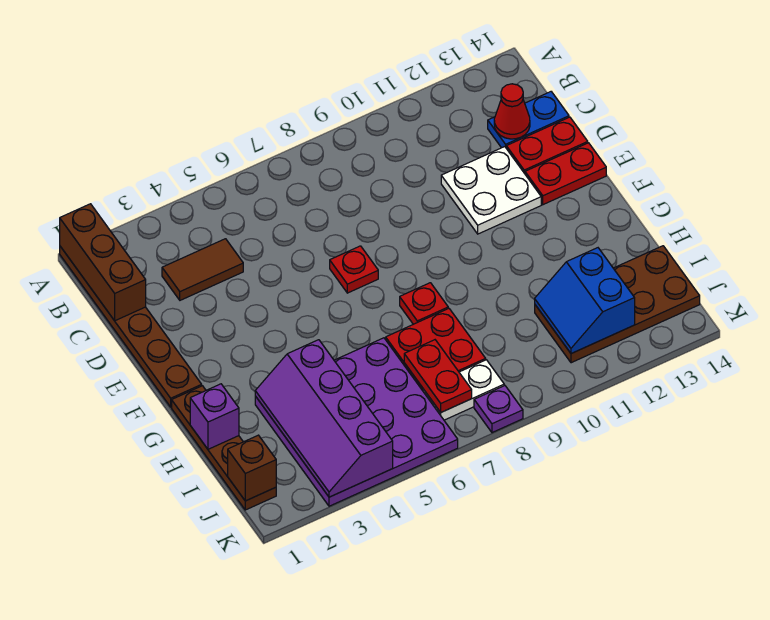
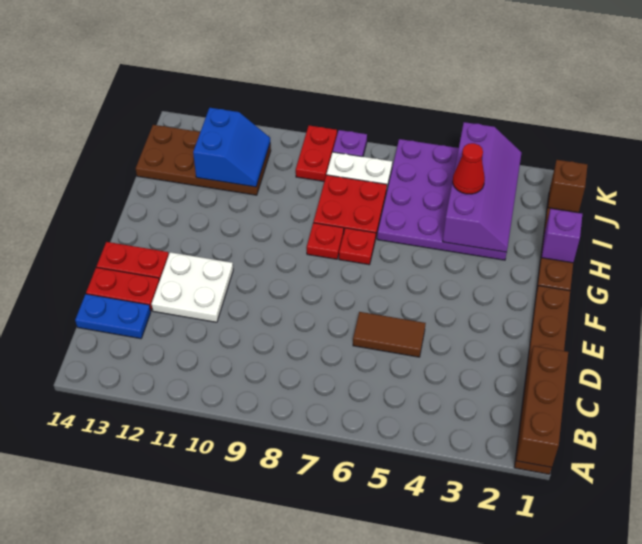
brown tile C3:C4 level 1 -> brown tile D5:D6 level 1
red cone C13 level 2 -> red cone I4 level 3
red plate E7 level 1 -> red plate G7 level 1
red plate I7:J7 level 2 -> red plate J9:K9 level 1

